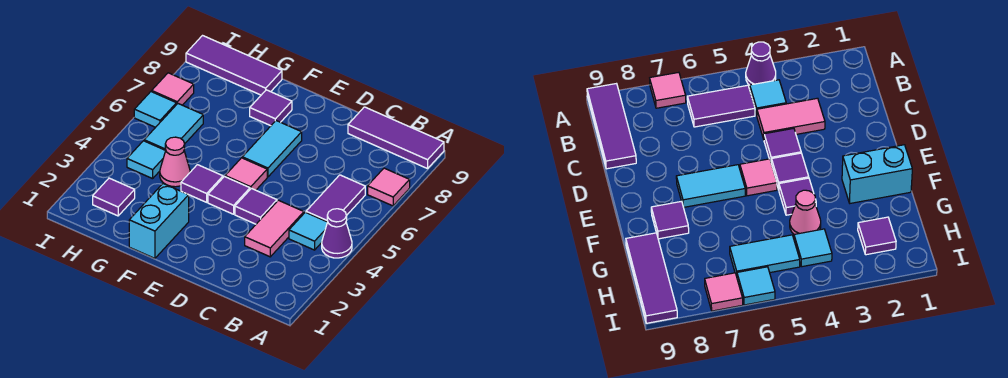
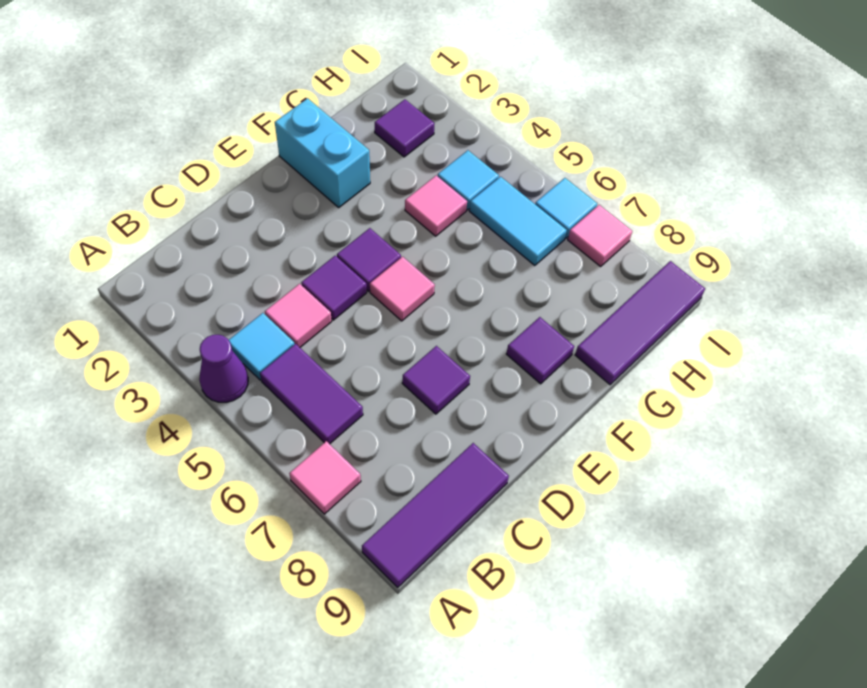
pink tile C3:C4 level 1 -> pink tile C4 level 1
cyan tile E6:E7 level 1 -> none
purple tile F4 level 1 -> purple tile D7 level 1
pink cone G4 level 1 -> pink tile G4 level 1

